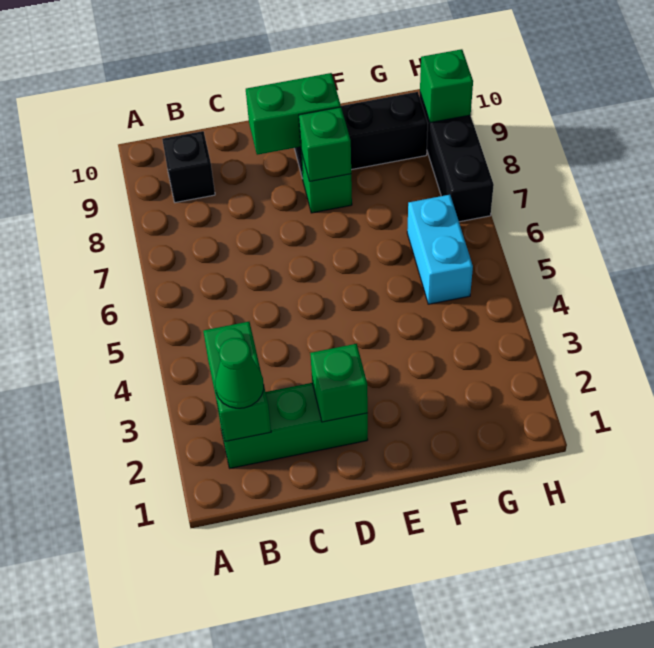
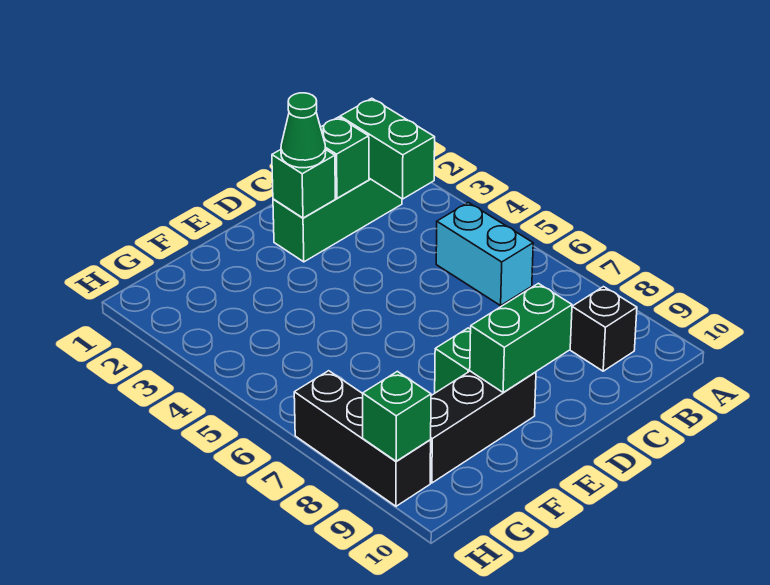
green cone B2 level 3 -> green cone D2 level 3
green brick E8 level 2 -> green brick C2 level 2
cyan brick G5:G6 level 1 -> cyan brick B5:B6 level 1

